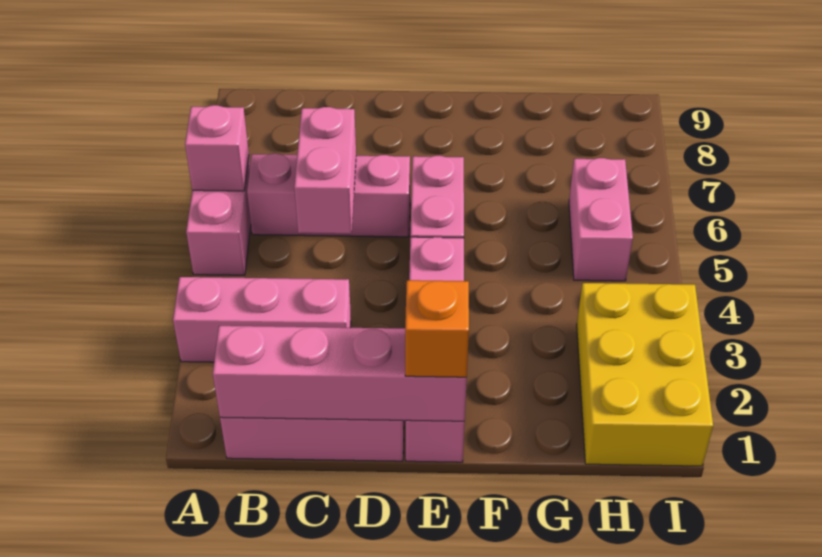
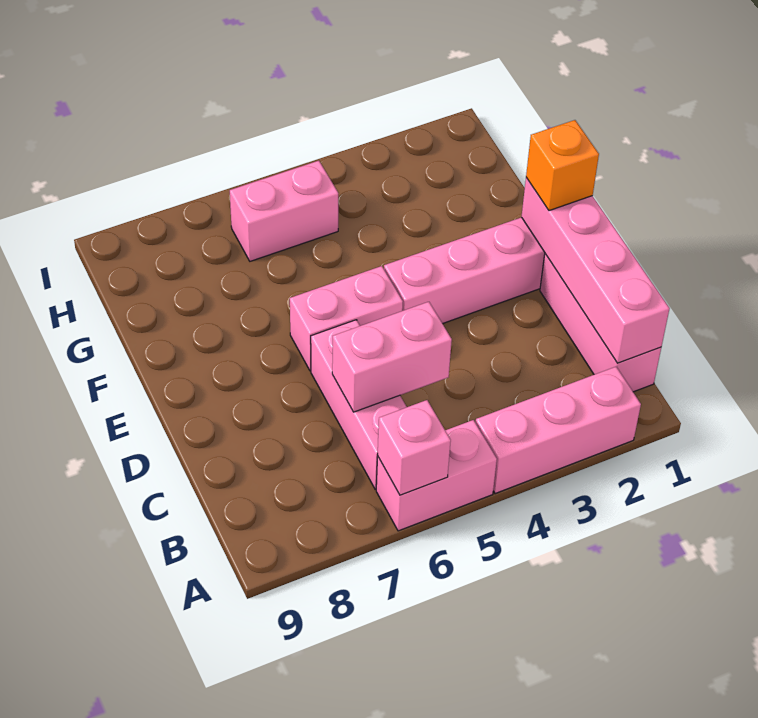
pink brick A3:C3 level 1 -> pink brick A2:A4 level 1
yellow brick H1:I3 level 1 -> none

